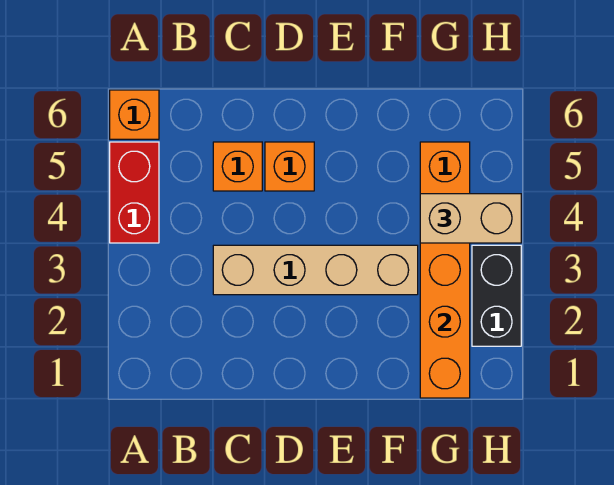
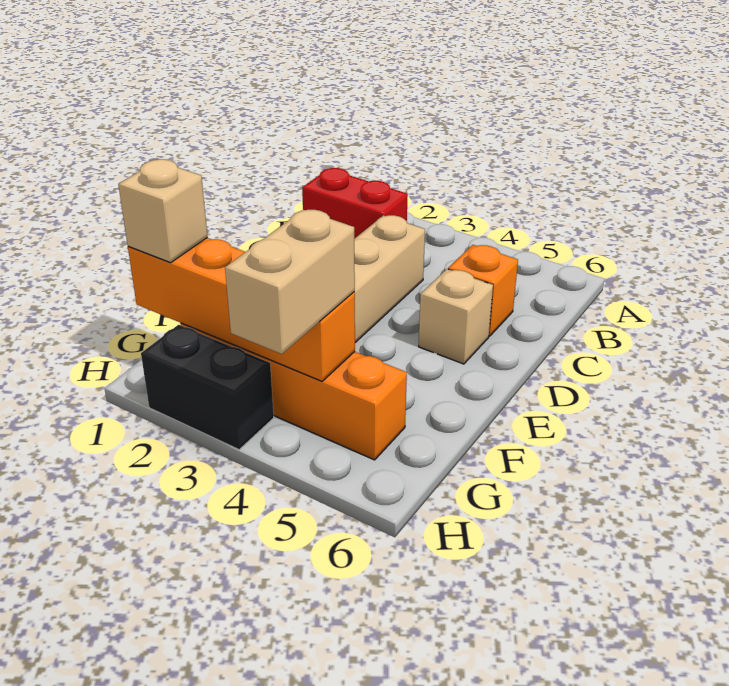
red brick A4:A5 level 1 -> red brick B1:B2 level 1
orange brick A6 level 1 -> none
orange brick D5 level 1 -> tan brick D5 level 1
none -> tan brick G1 level 3

